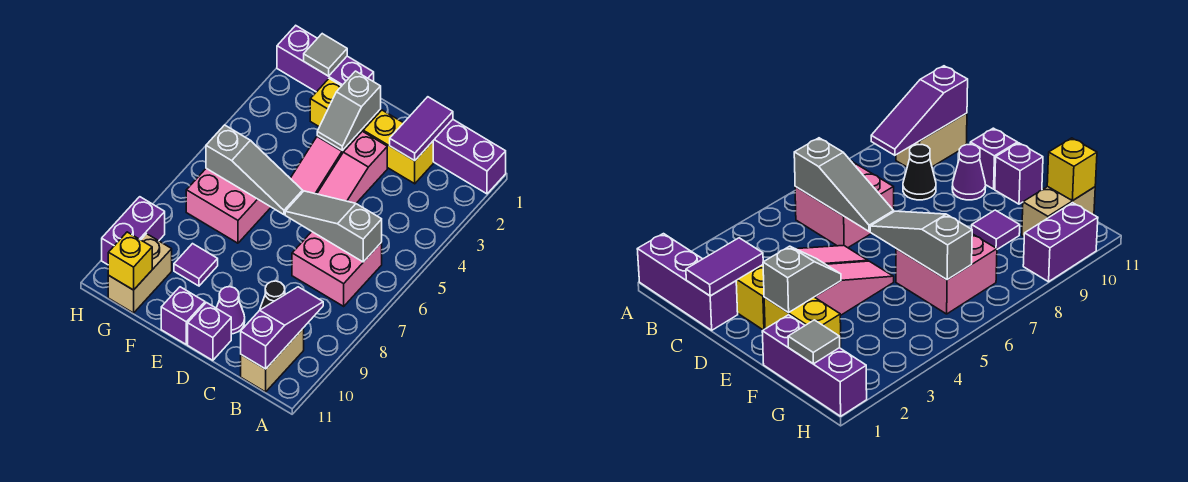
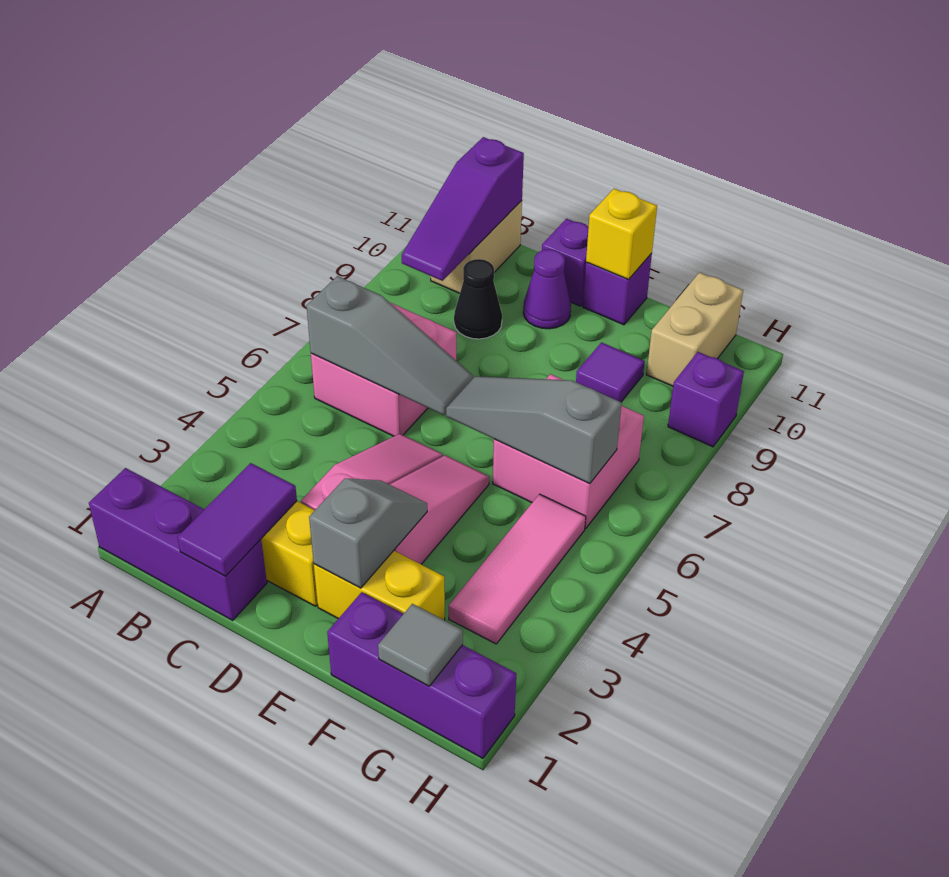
none -> pink tile G3:G5 level 1
yellow brick G11 level 2 -> yellow brick E11 level 2
purple brick H9:H10 level 1 -> purple brick H9 level 1

